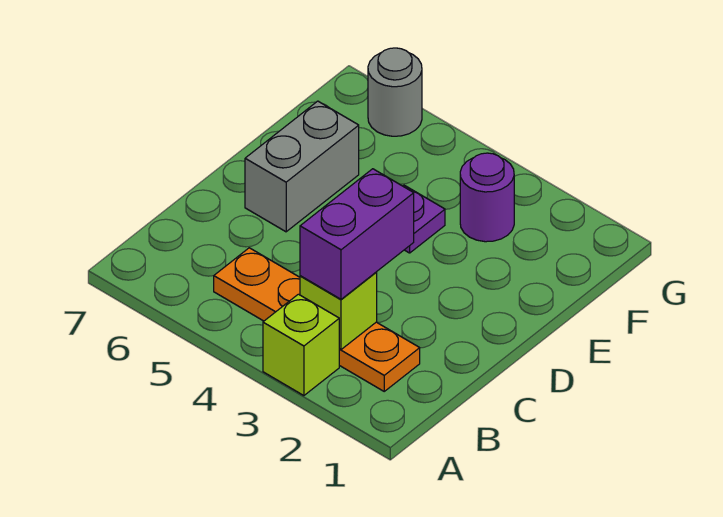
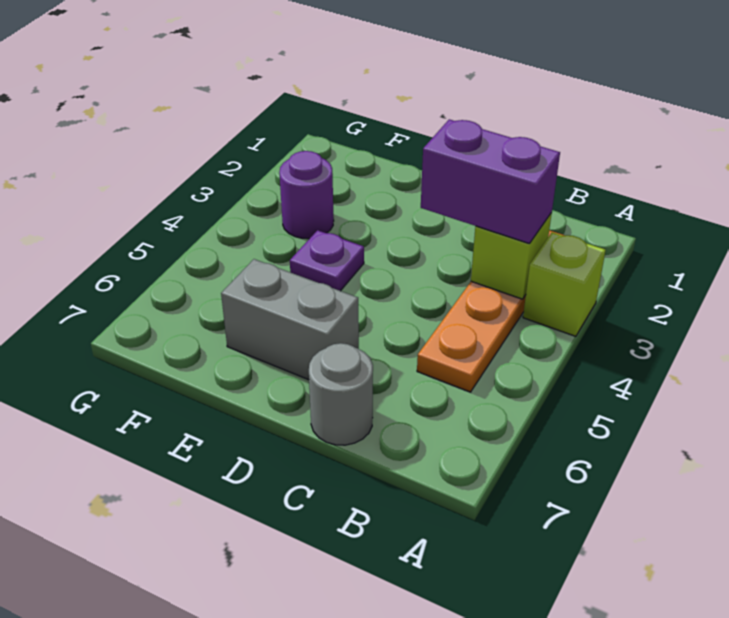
grey round brick G6 level 1 -> grey round brick C7 level 1

